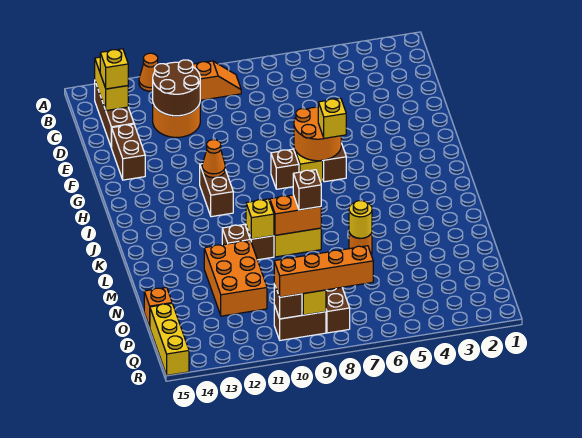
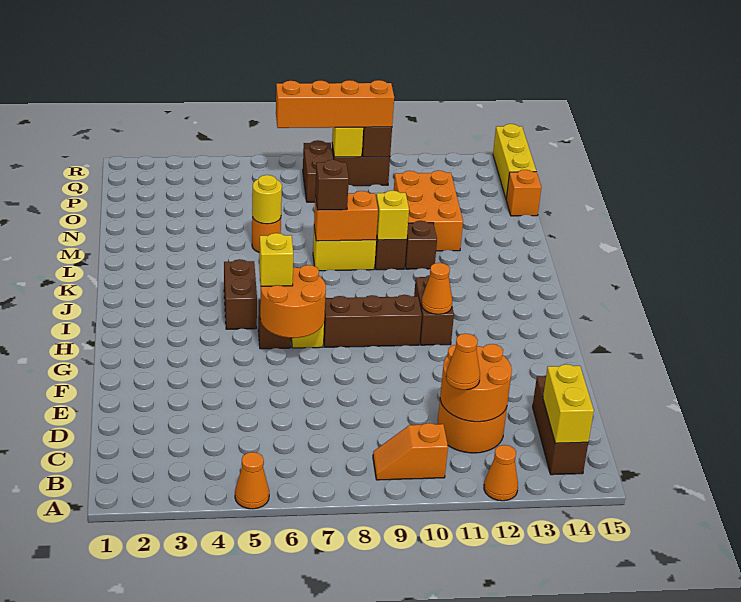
none -> orange cone A5 level 1
brown round brick C11:D12 level 2 -> orange round brick C11:D12 level 2
none -> orange cone C11 level 3
yellow brick C14 level 3 -> none
brown brick E14:F14 level 1 -> brown brick I5:J5 level 1
brown brick H8 level 1 -> brown brick H8:H10 level 1

